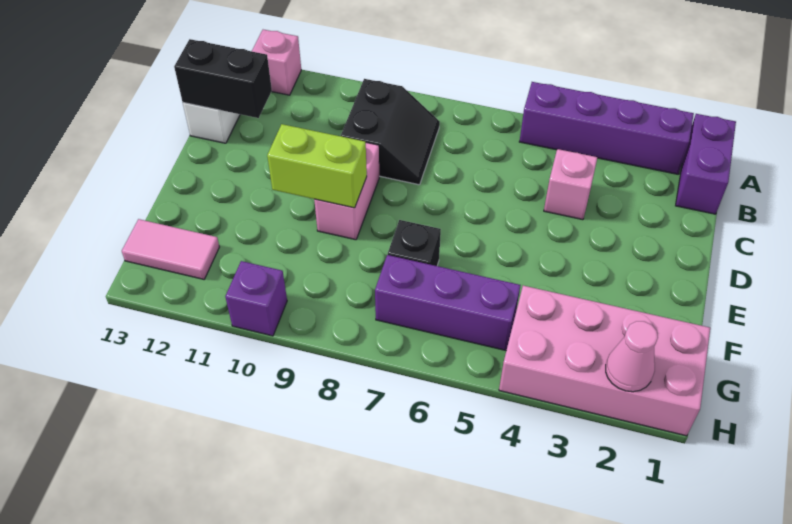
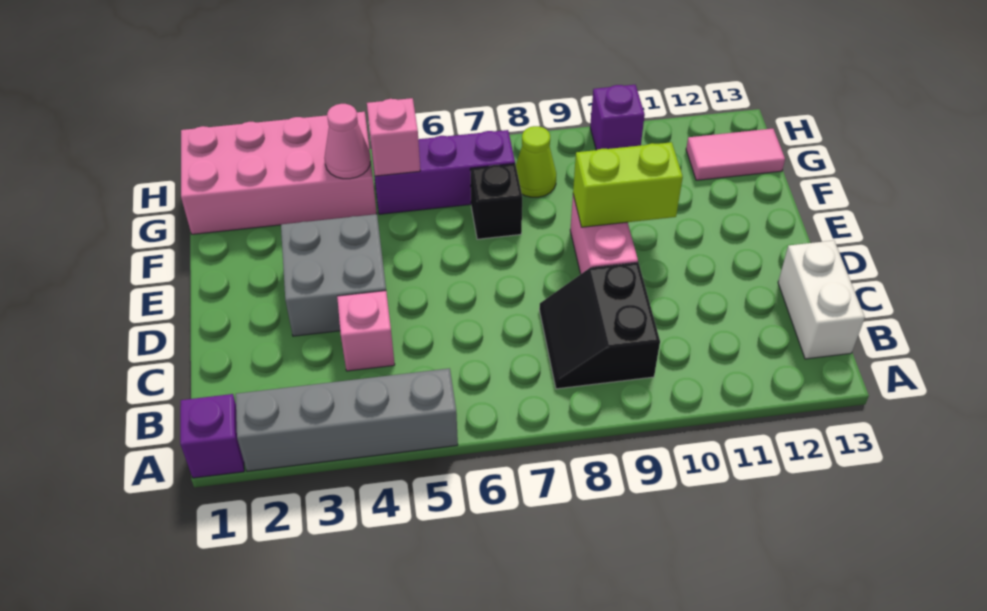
purple brick A1:B1 level 1 -> purple brick A1 level 1
purple brick A2:A5 level 1 -> grey brick A2:A5 level 1
pink brick A12 level 1 -> pink brick G5 level 2
black brick C12:C13 level 2 -> none
none -> grey brick D3:E4 level 1
none -> lime cone G8 level 1
pink cone H2 level 2 -> pink cone G4 level 2

